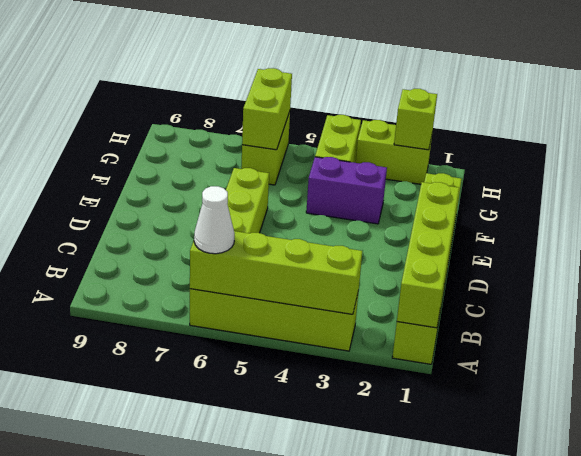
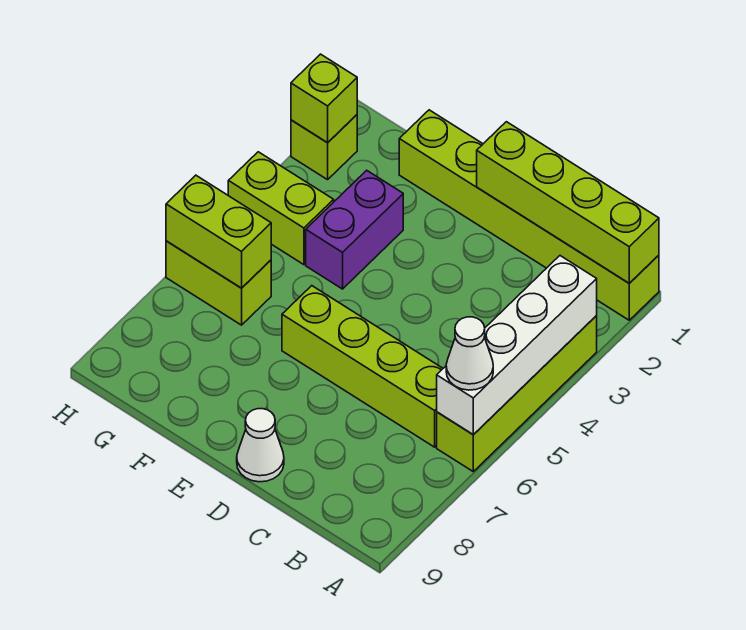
lime brick A3:A6 level 2 -> white brick A3:A6 level 2
none -> white cone D9 level 1
lime brick H2:H3 level 1 -> lime brick H2 level 1

